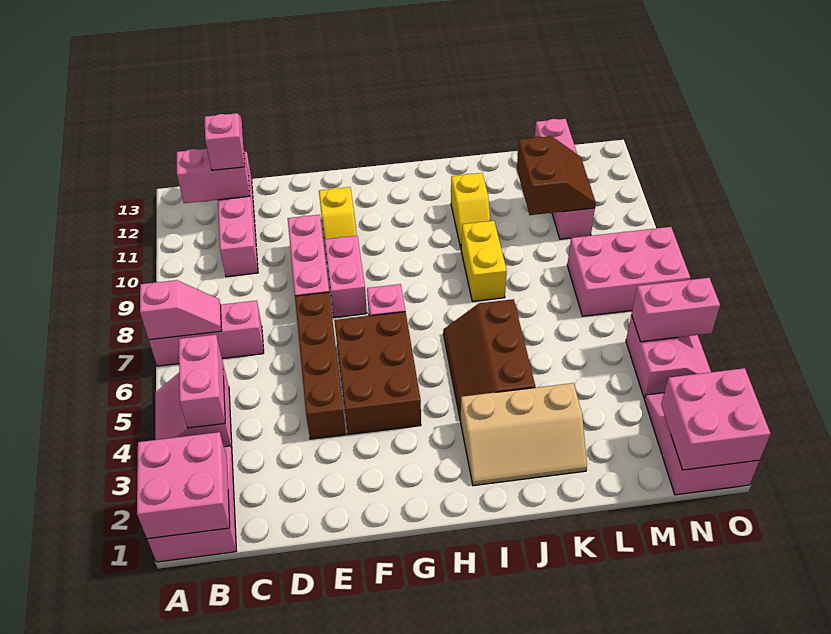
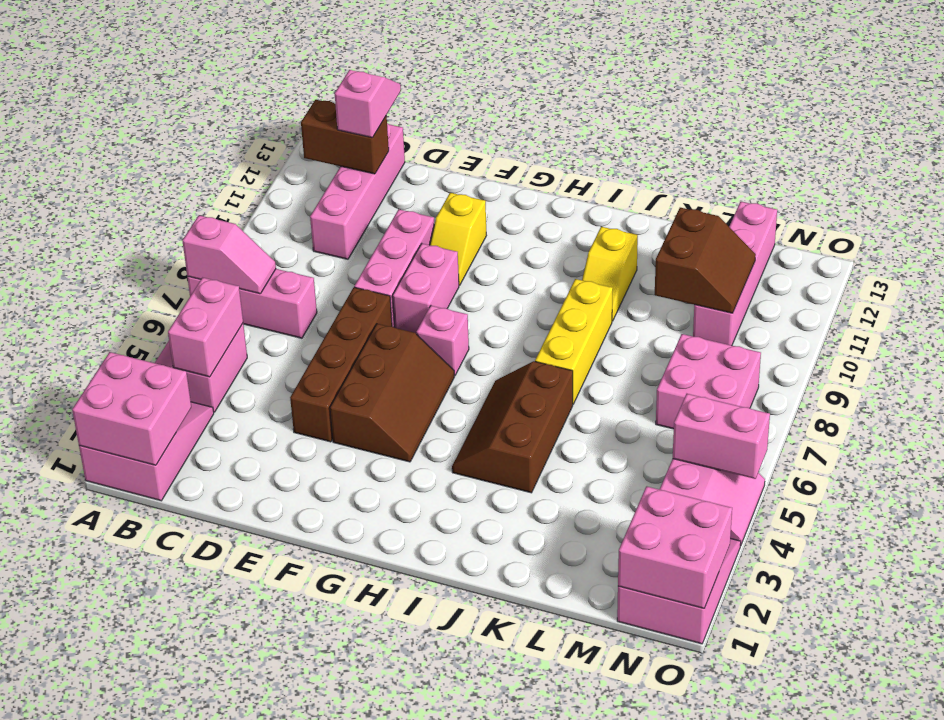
pink brick B12:C12 level 2 -> brown brick B12:C12 level 2
brown brick F4:G6 level 1 -> brown slope F4:G6 level 1 top F
tan slope I2:K3 level 1 top 3 -> none
yellow brick J8:J9 level 1 -> yellow brick J7:J9 level 1
pink brick M7:O8 level 1 -> pink brick M7:N8 level 1

